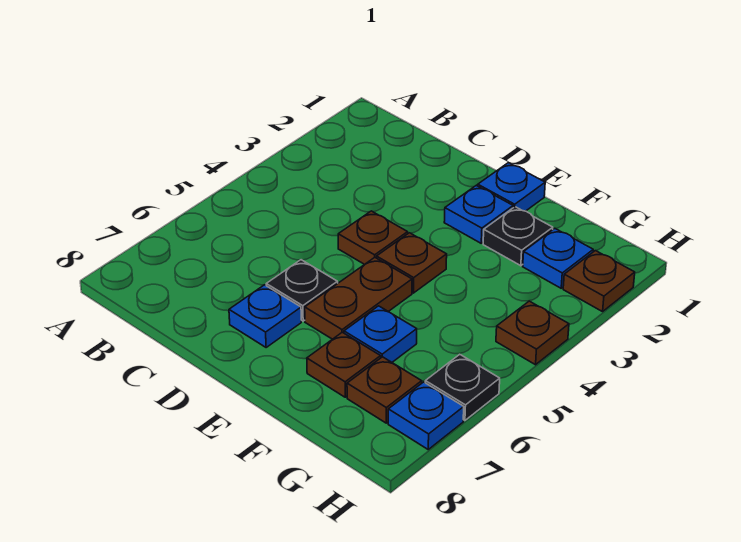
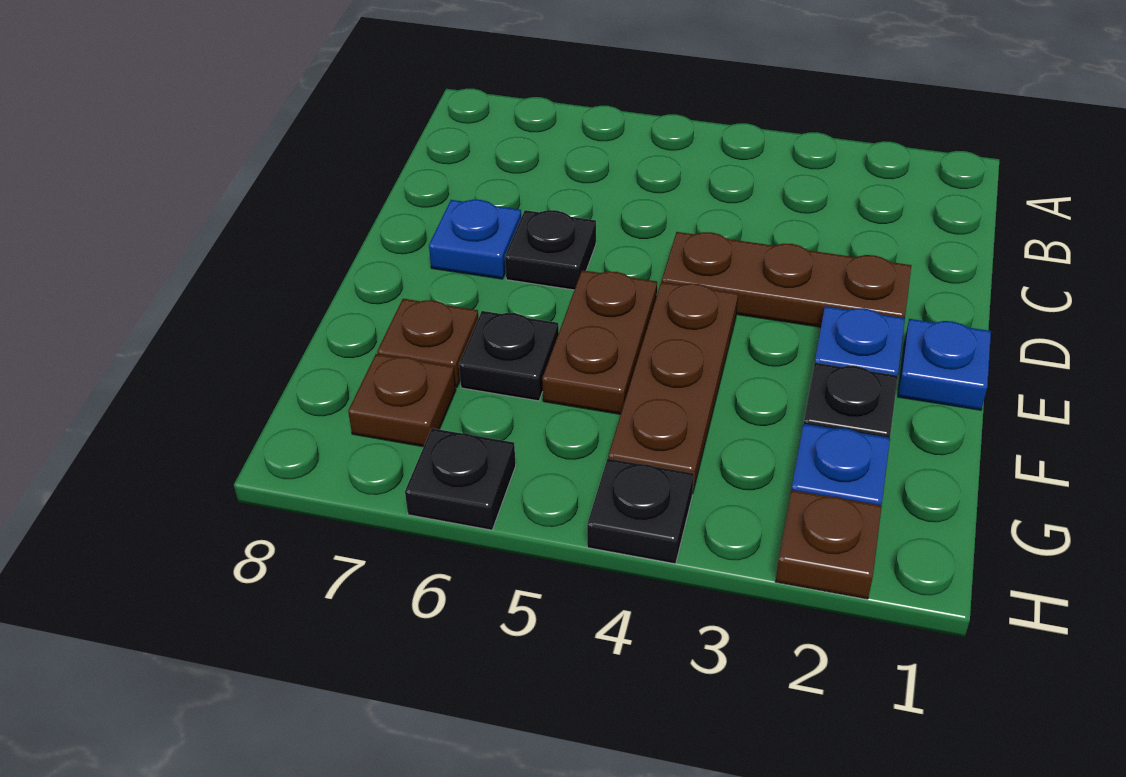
brown plate D4 level 1 -> brown plate D2:D4 level 1
brown plate E4 level 1 -> brown plate E4:G4 level 1
brown plate E5:E6 level 1 -> brown plate E5:F5 level 1
blue plate F6 level 1 -> black plate F6 level 1
brown plate H4 level 1 -> black plate H4 level 1
blue plate H7 level 1 -> none

